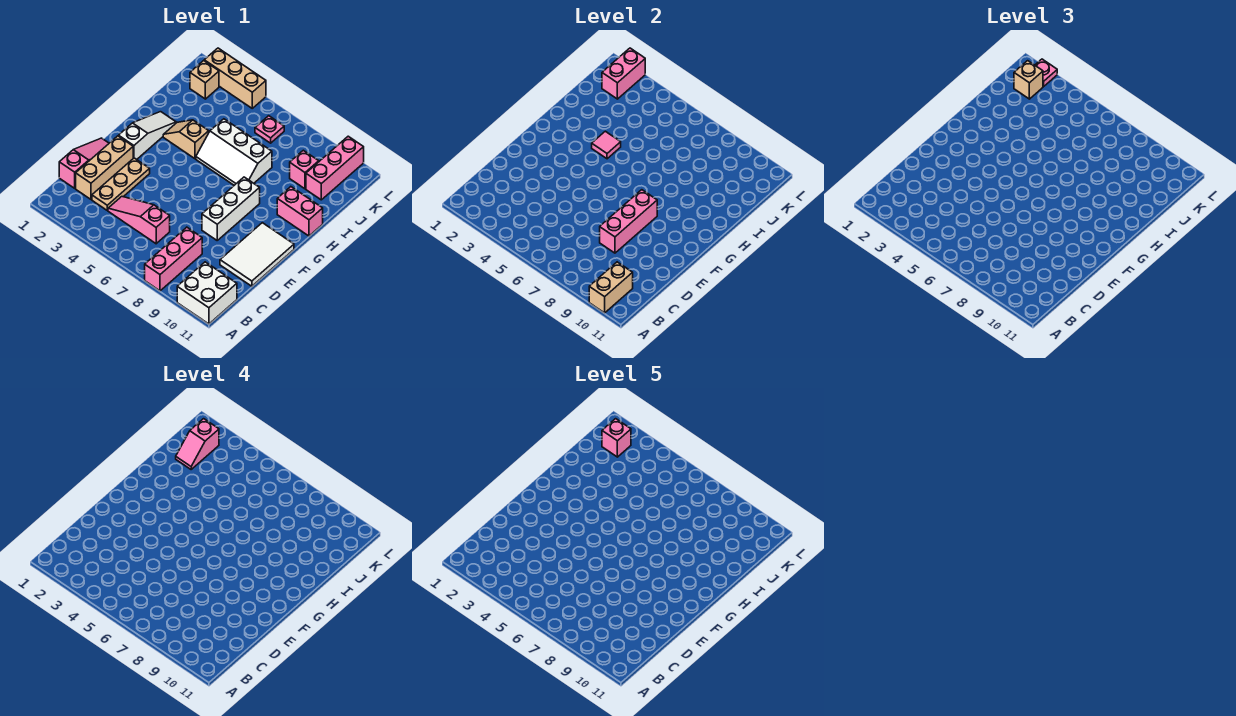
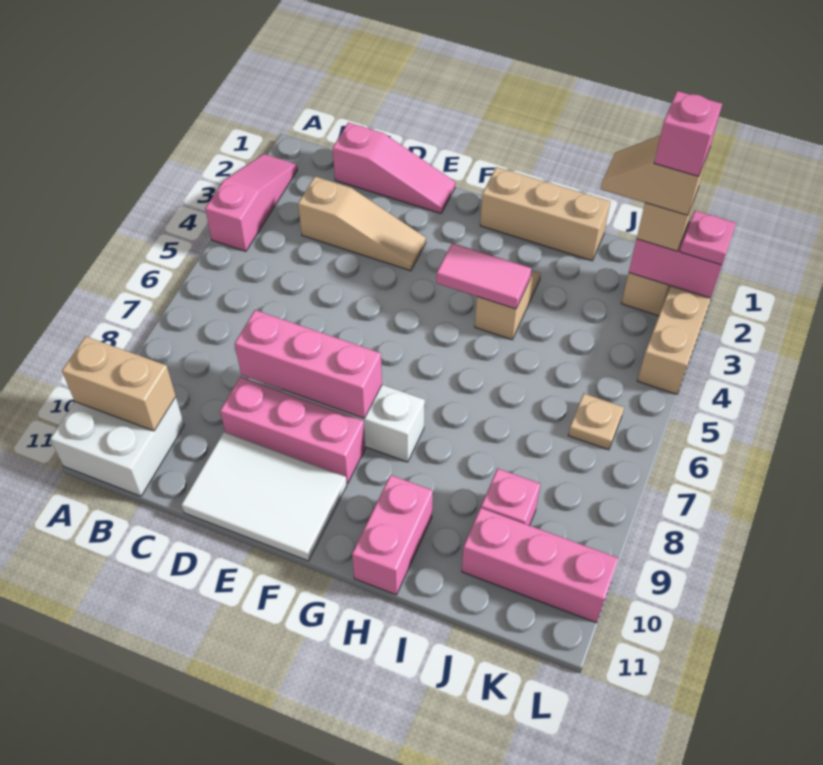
pink brick A8:C8 level 1 -> pink brick D9:F9 level 1
tan brick C2:E2 level 1 -> tan brick G1:I1 level 1
tan plate C3:E3 level 1 -> tan slope C3:E3 level 1 top C
pink slope C4:C6 level 1 top 6 -> pink slope A2:A4 level 1 top 4
white slope F2:H2 level 1 top F -> none
pink tile H4 level 2 -> pink tile G4:H4 level 2
white slope H5:I7 level 1 top I -> none
pink slope J2:K2 level 4 top K -> tan slope J2:K2 level 4 top K
pink plate K6 level 1 -> tan plate K6 level 1

